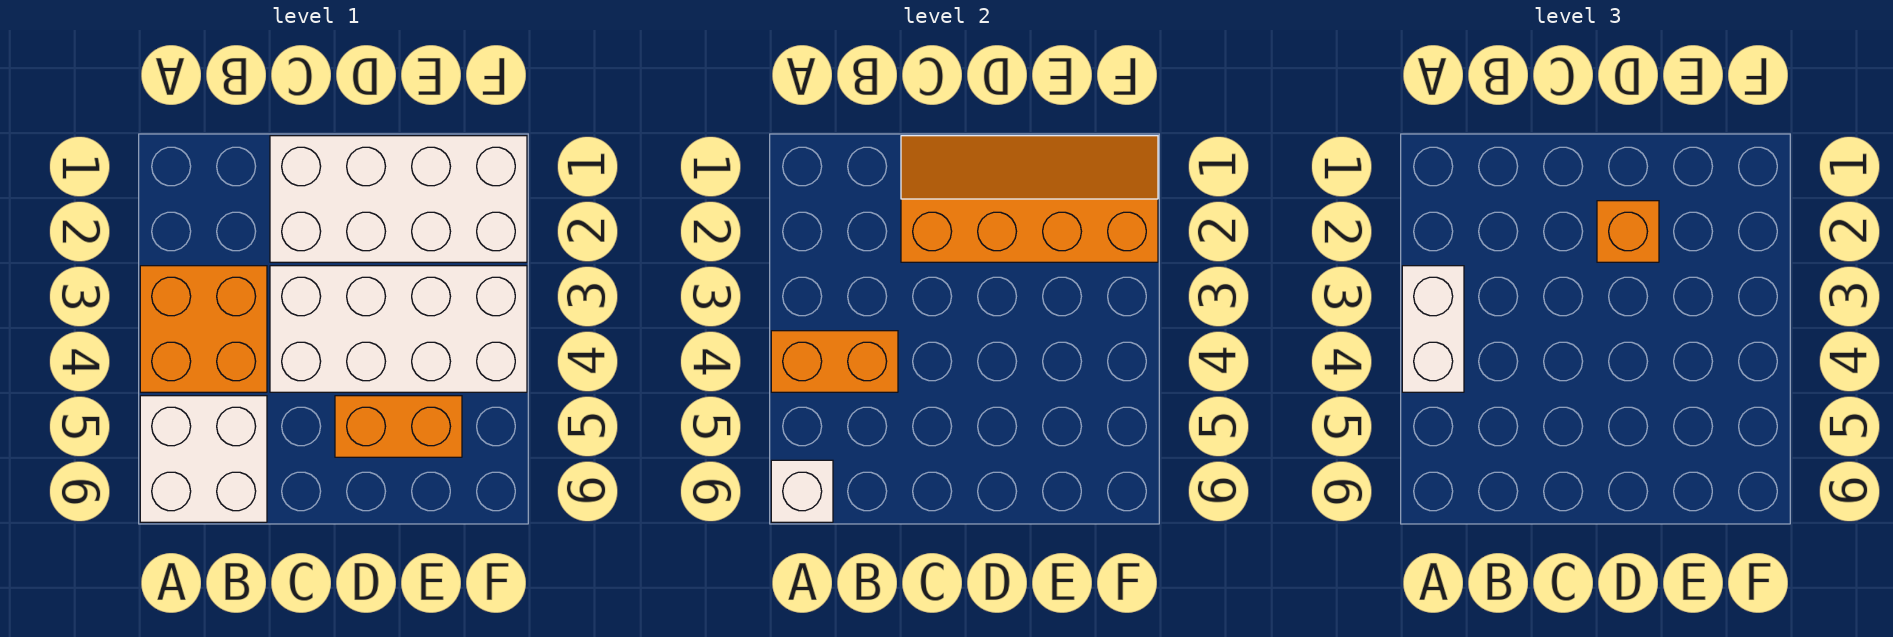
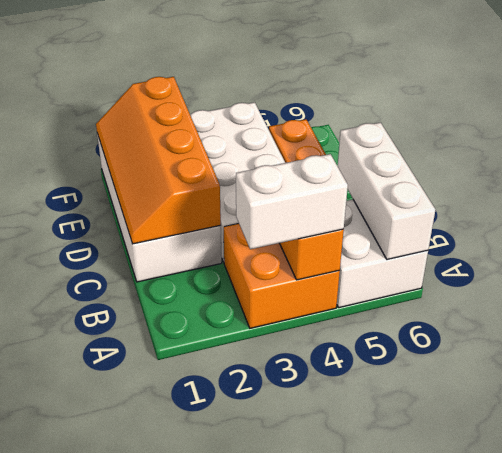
white brick A6 level 2 -> white brick A6:C6 level 2
orange brick D2 level 3 -> none

